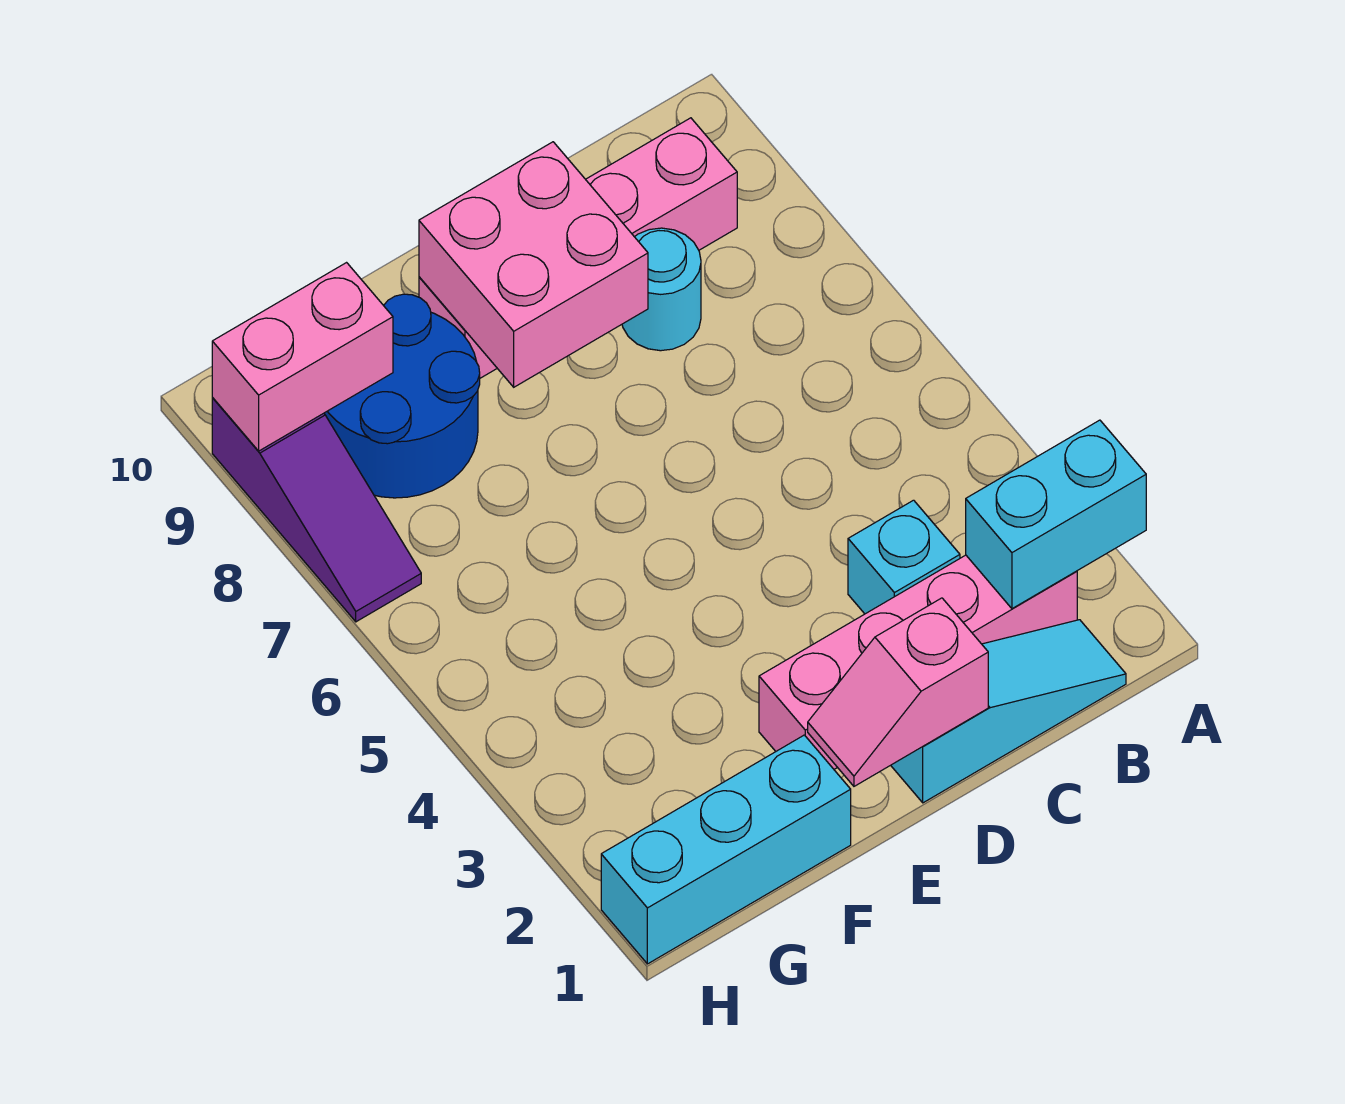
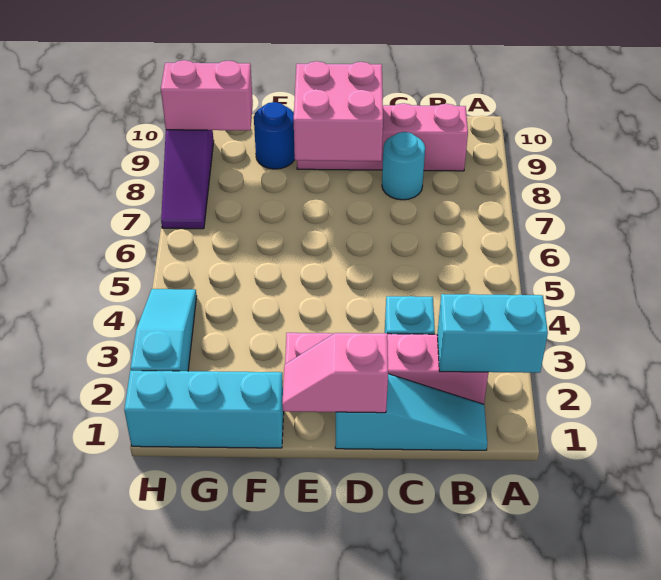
blue round brick F8:G9 level 1 -> blue round brick F9 level 1
none -> cyan slope H2:H4 level 1 top 2

